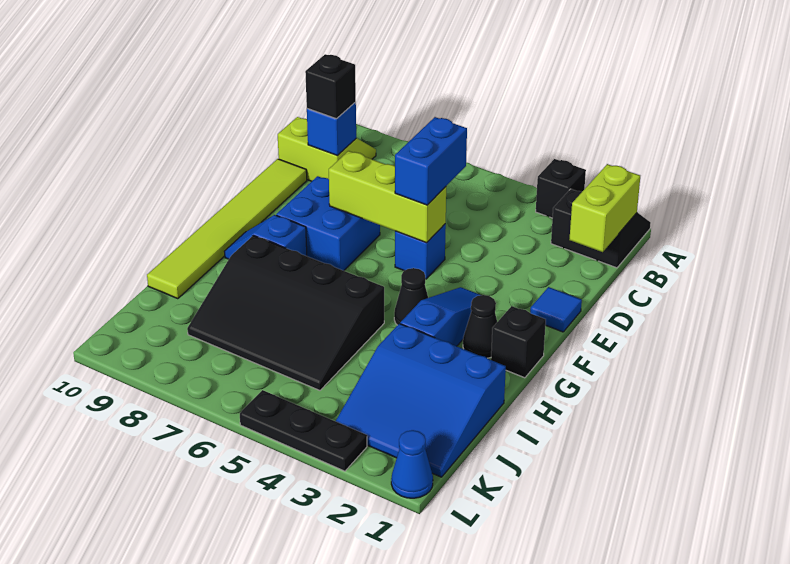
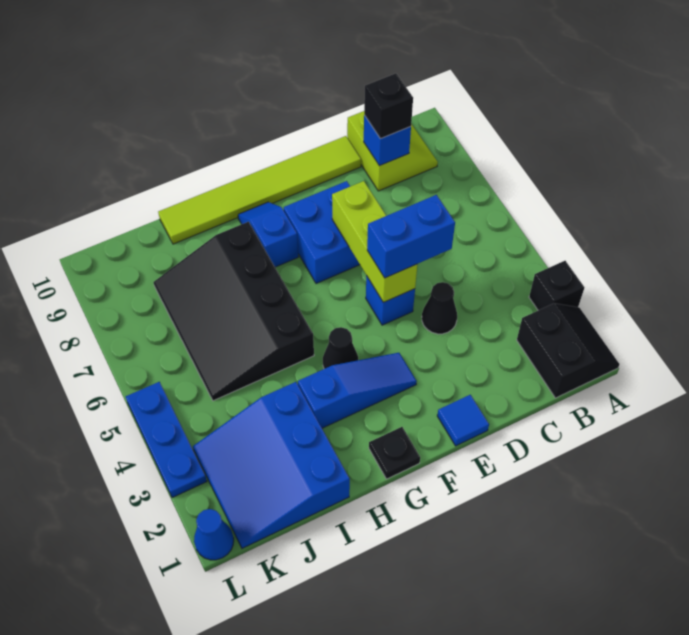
lime brick B1:C1 level 2 -> none
black brick G1 level 1 -> black plate G1 level 1
black cone G2 level 1 -> black cone D4 level 1
black plate L3:L5 level 1 -> blue plate L3:L5 level 1

